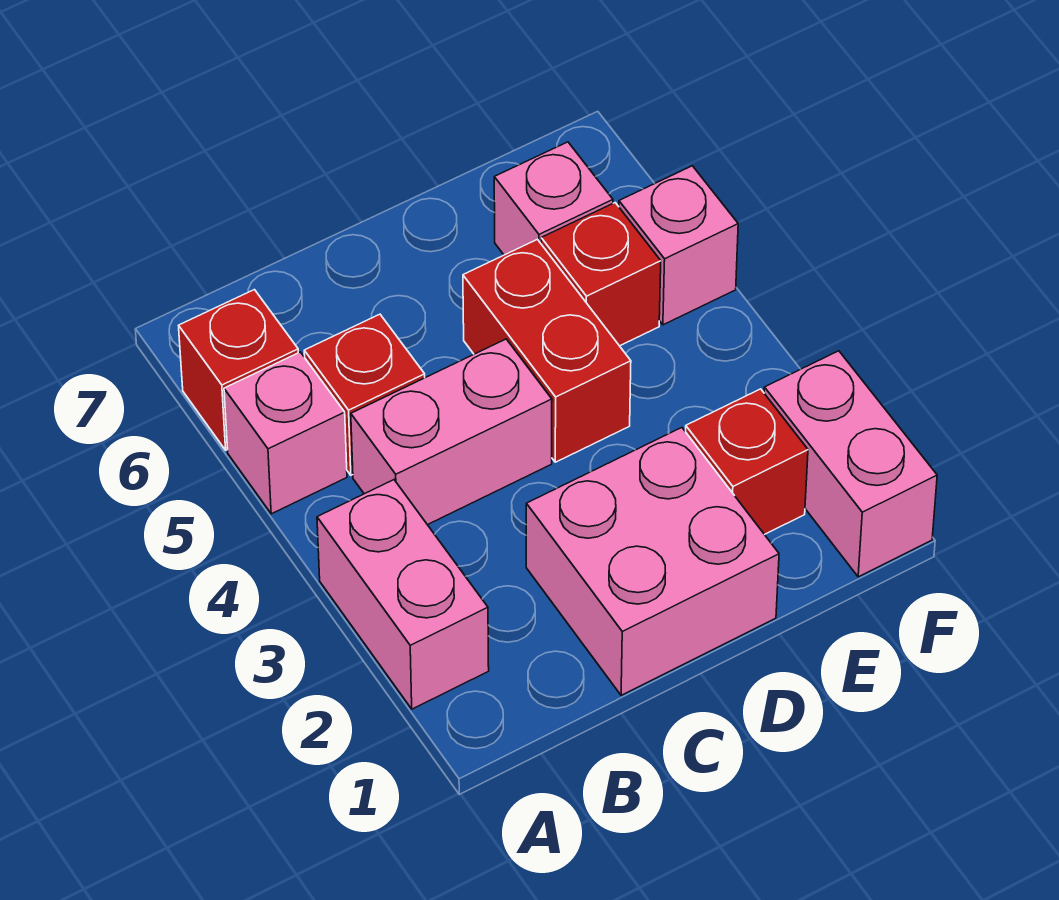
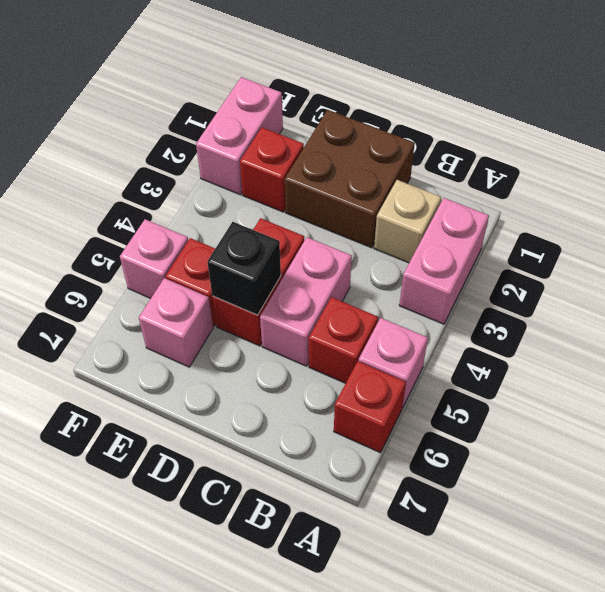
none -> tan brick B2 level 1
pink brick B4:C4 level 1 -> pink brick C4:C5 level 1
pink brick C1:D2 level 1 -> brown brick C1:D2 level 1
none -> black brick D5 level 2

